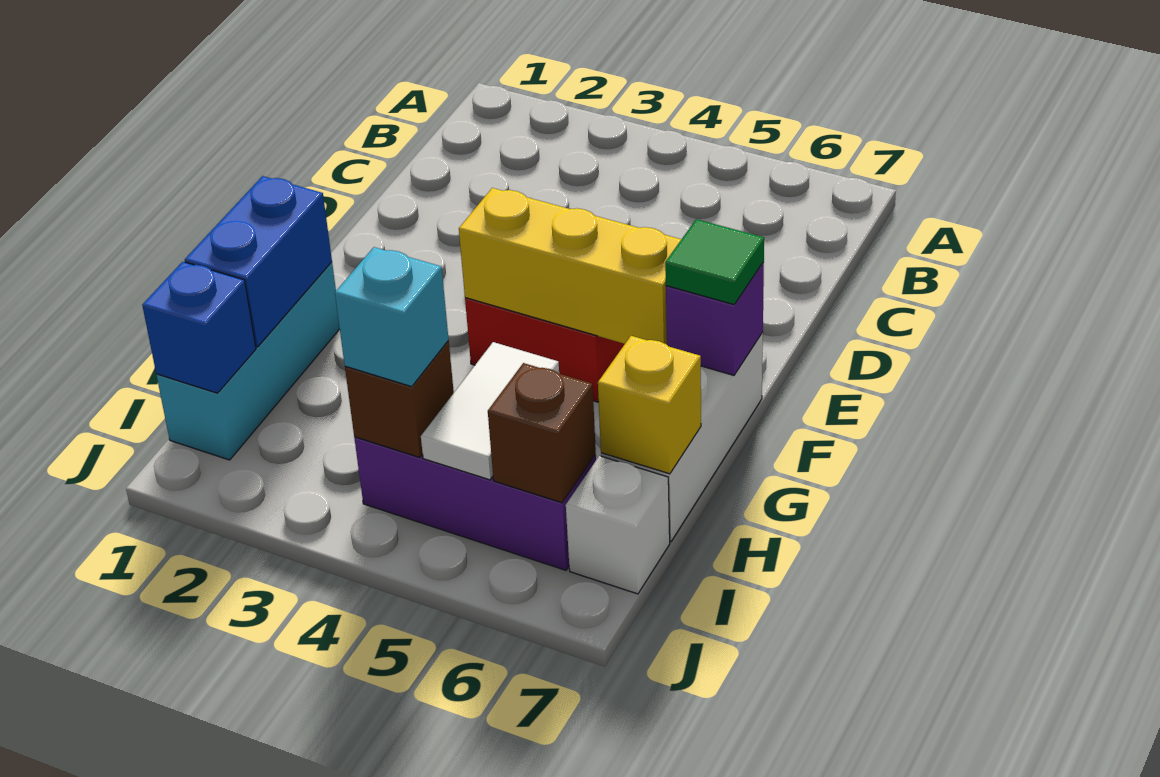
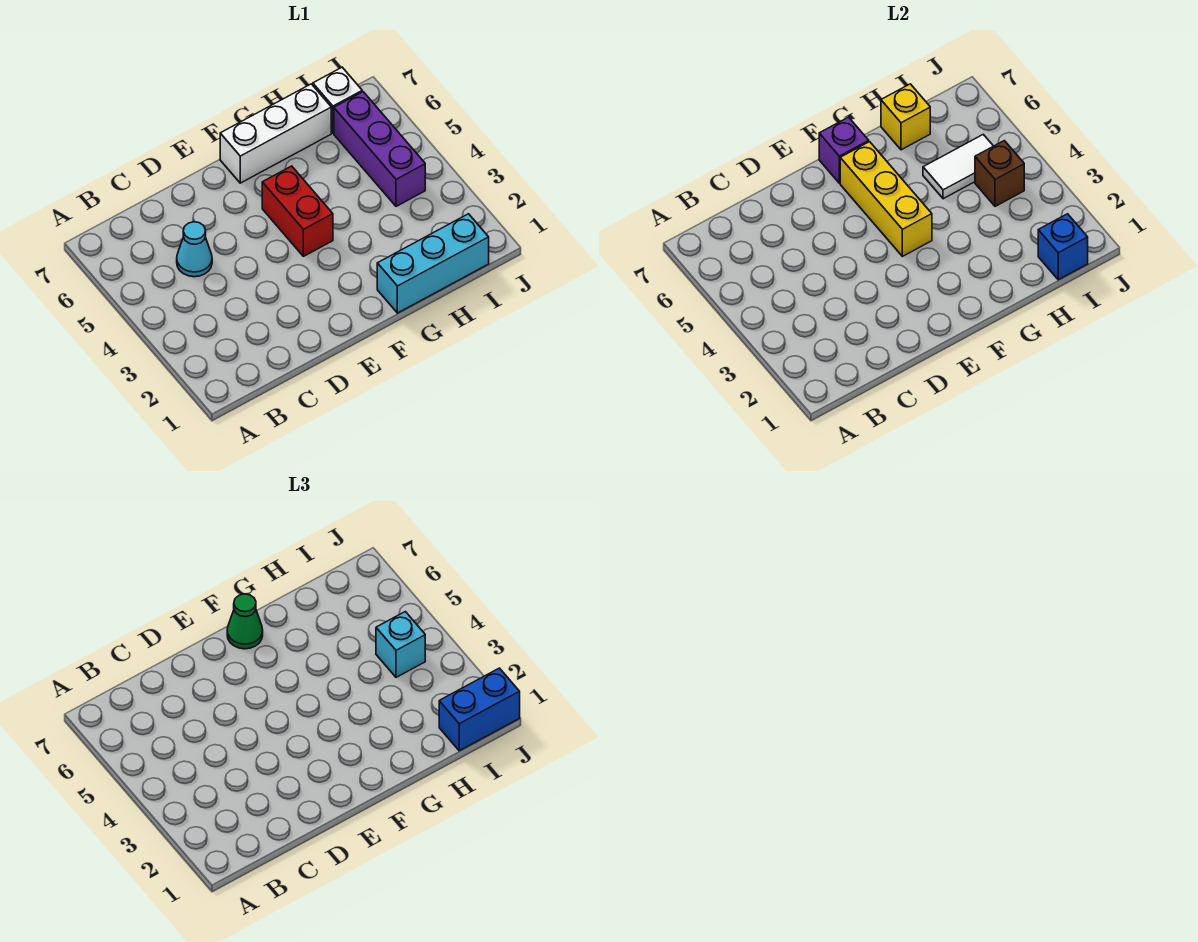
none -> cyan cone C5 level 1
green tile F7 level 3 -> green cone F7 level 3
blue brick G1:H1 level 2 -> blue brick I1:J1 level 3
brown brick I6 level 2 -> none

